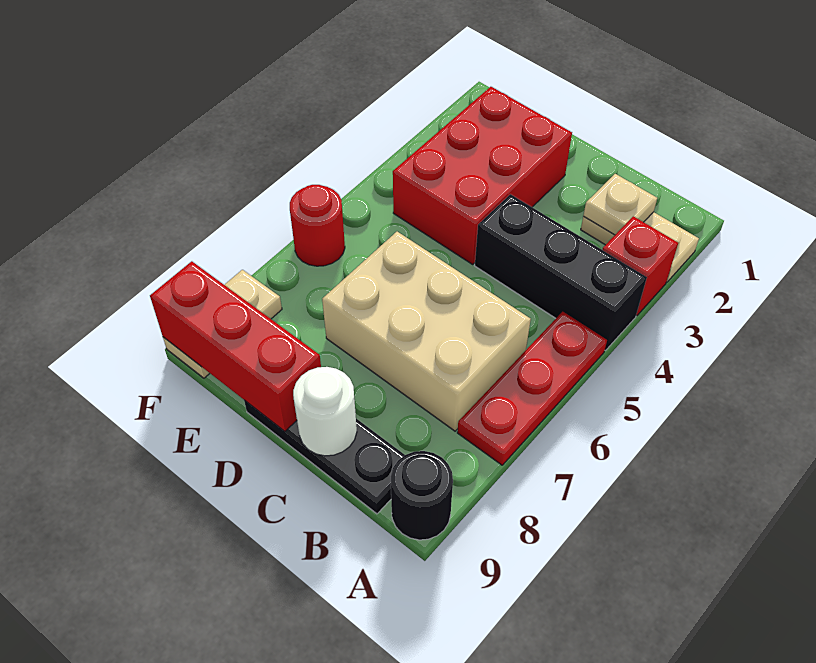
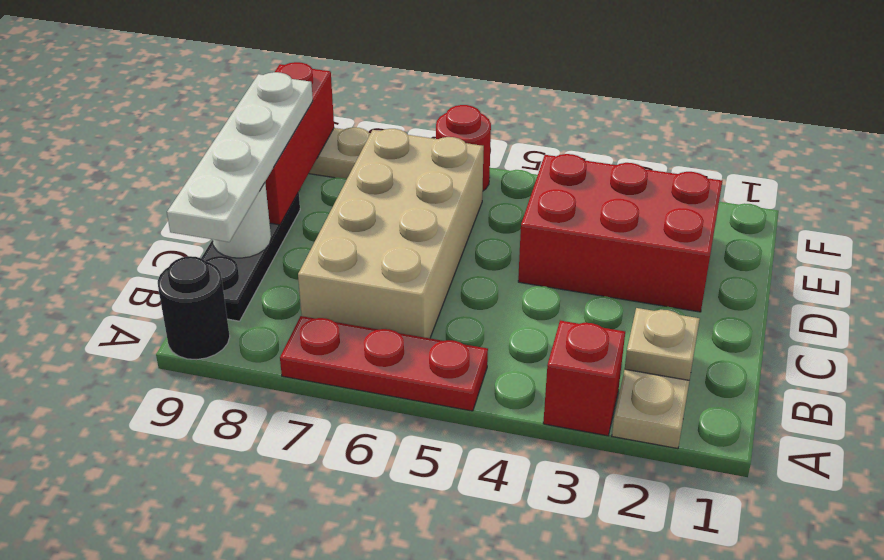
black brick A4:C4 level 1 -> none
tan brick B6:D7 level 1 -> tan brick B6:E7 level 1
none -> white plate B9:E9 level 3

